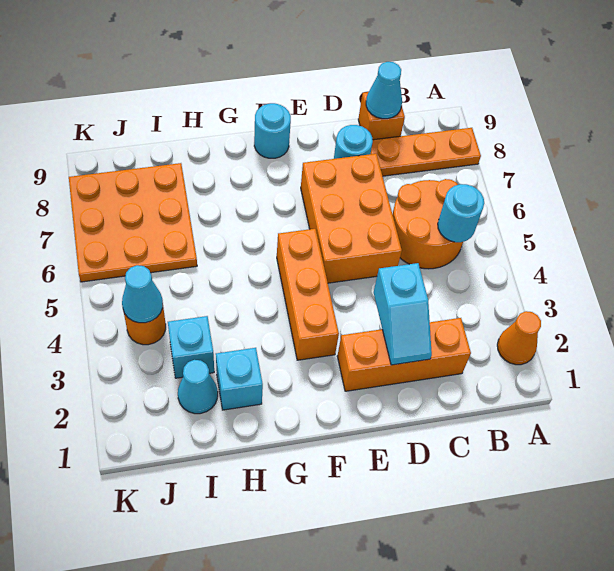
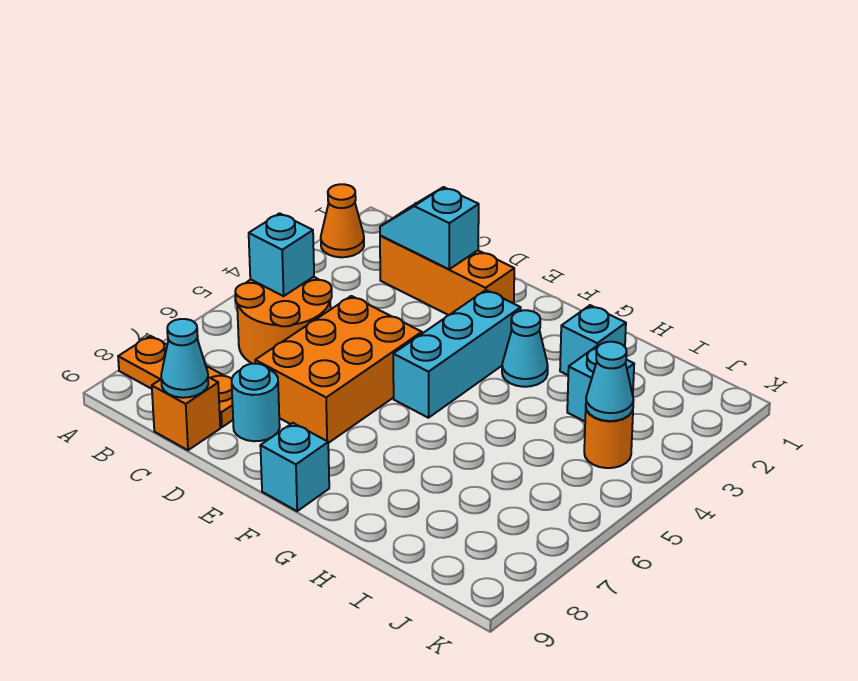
cyan round brick B5 level 2 -> cyan brick B5 level 2
cyan slope D2:D3 level 2 top 3 -> cyan slope C2:D2 level 2 top D
orange brick F3:F5 level 1 -> cyan brick F3:F5 level 1
cyan round brick F9 level 1 -> cyan brick F9 level 1
cyan cone I2 level 1 -> cyan cone G3 level 1
orange plate I6:K8 level 1 -> none

